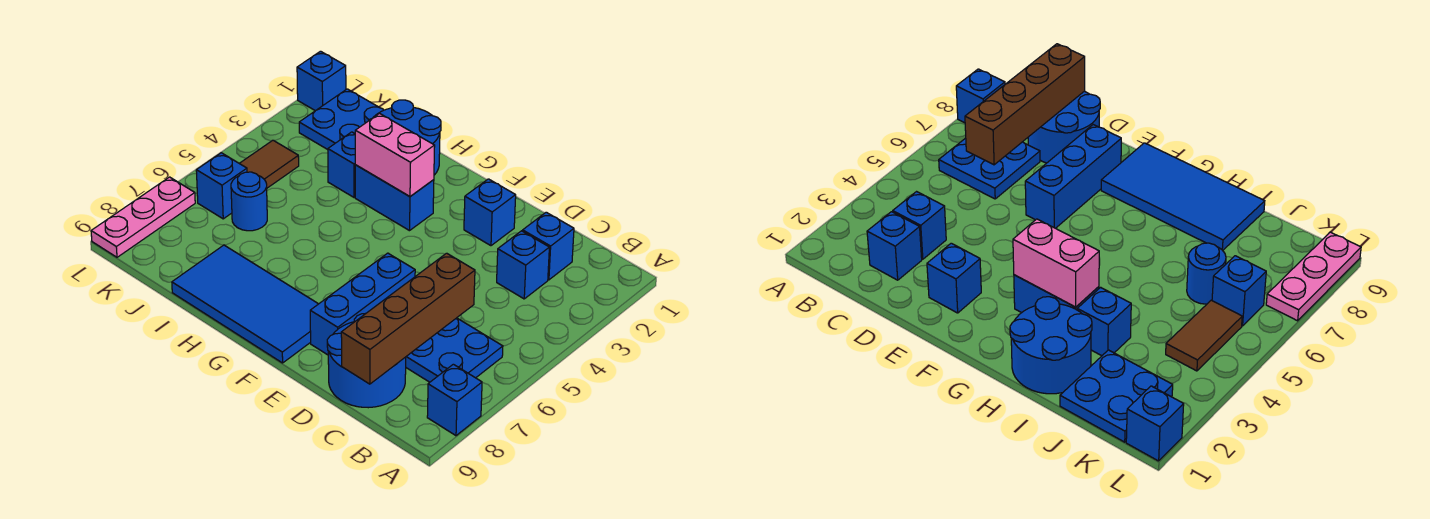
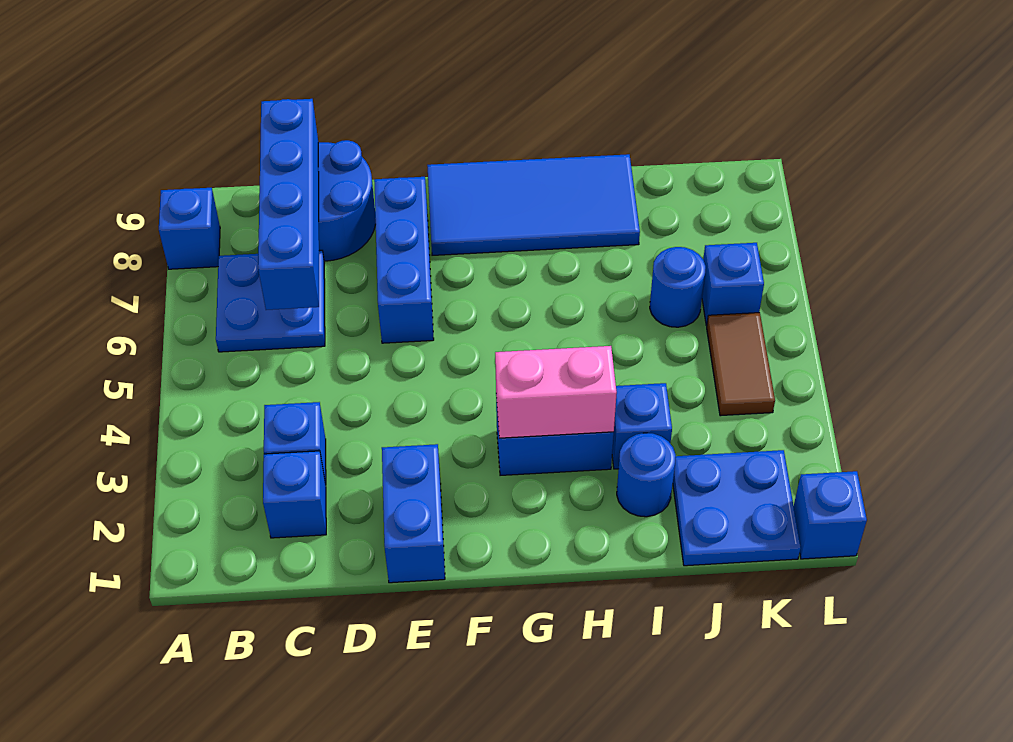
brown brick C6:C9 level 2 -> blue brick C6:C9 level 2
blue brick E2 level 1 -> blue brick E1:E2 level 1
blue round brick H1:I2 level 1 -> blue round brick I2 level 1
pink plate L7:L9 level 1 -> none

